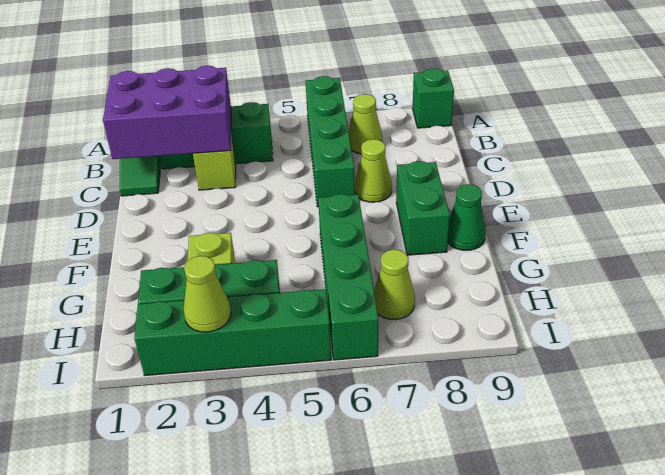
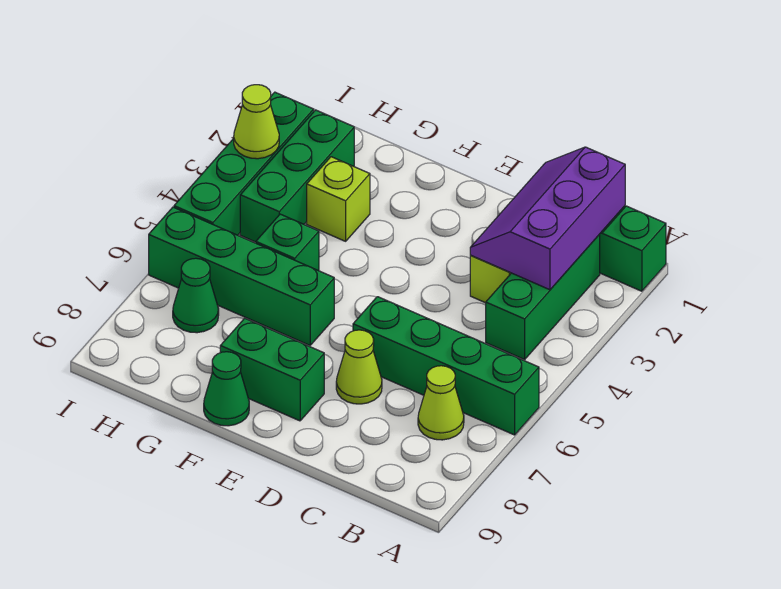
green brick A9 level 1 -> green brick G5 level 1
purple brick B1:C3 level 2 -> purple slope B1:C3 level 2 top B
lime cone H7 level 1 -> green cone H7 level 1

